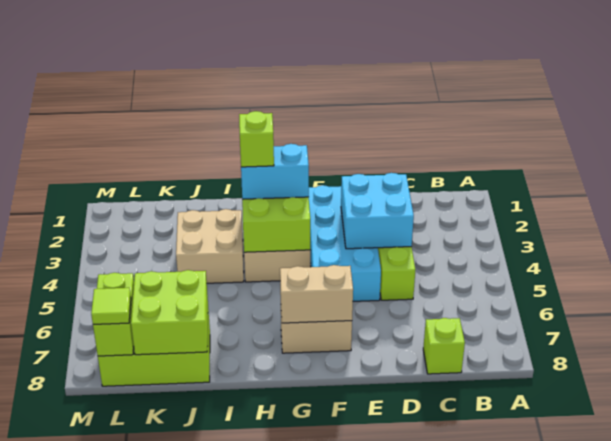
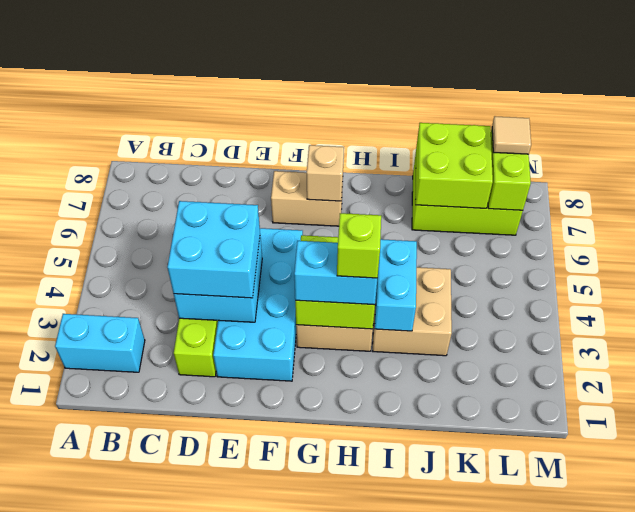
none -> cyan brick A2:B2 level 1
lime brick C8 level 1 -> none
none -> cyan brick D3:E4 level 3
tan brick F7:G7 level 2 -> tan brick G7 level 2
none -> cyan brick I3:I4 level 2
lime tile L8 level 3 -> tan tile L8 level 3

